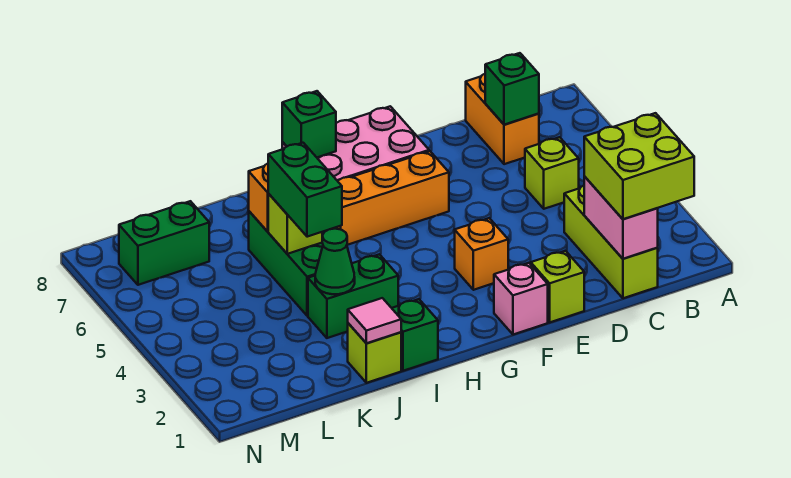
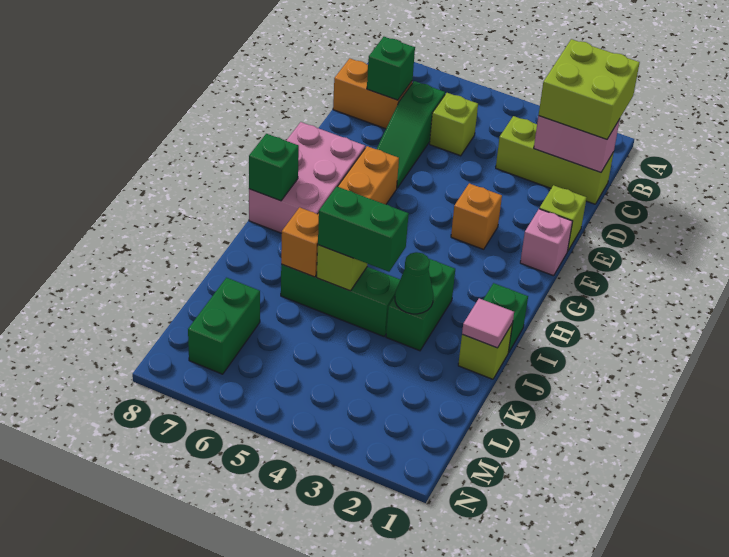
none -> green slope C6:E6 level 1 top C

